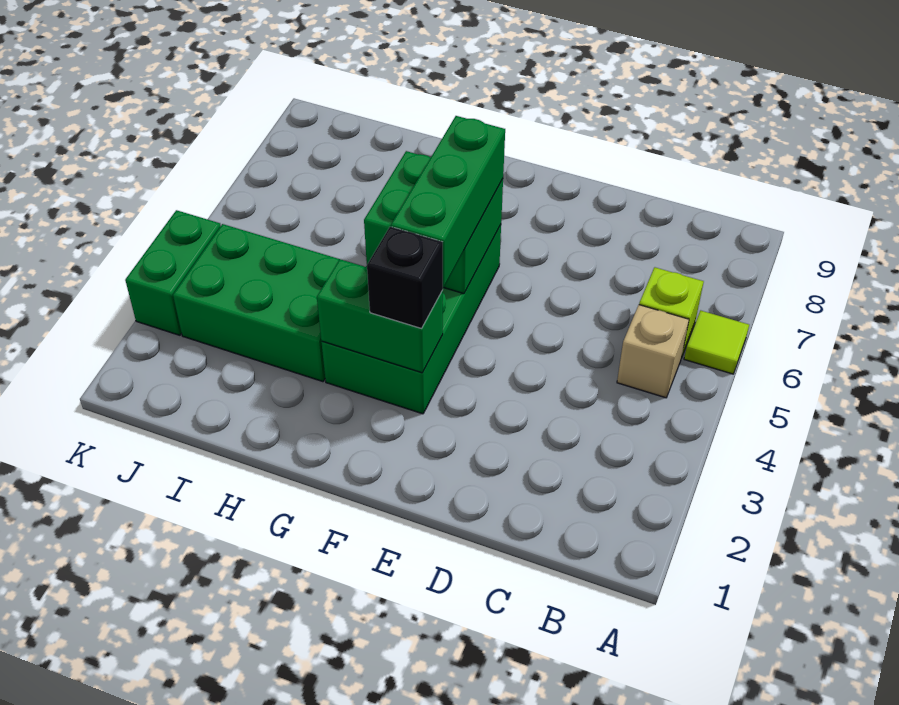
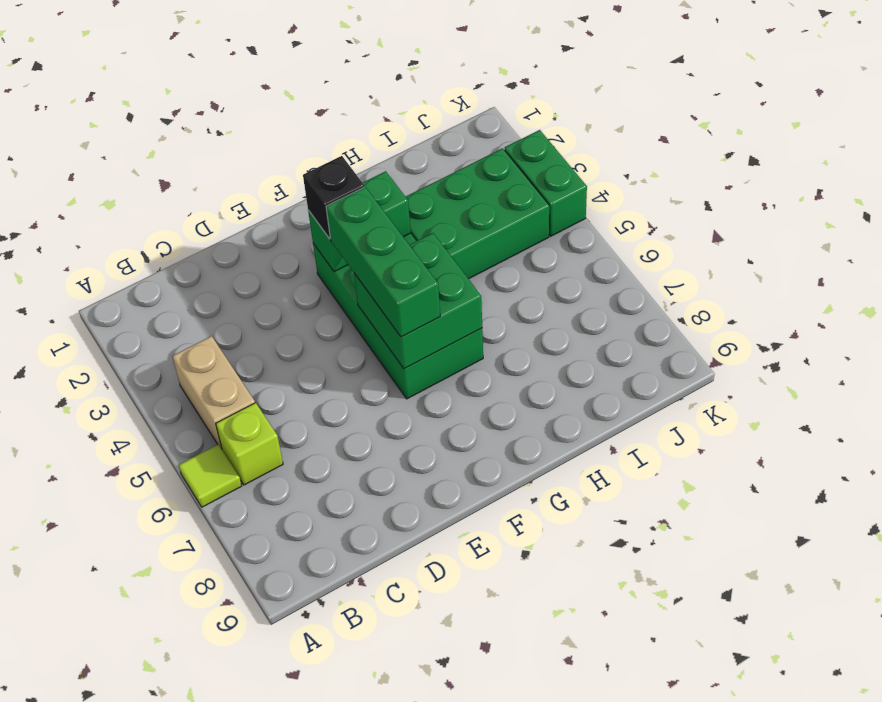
tan brick B5 level 1 -> tan brick B4:B5 level 1

